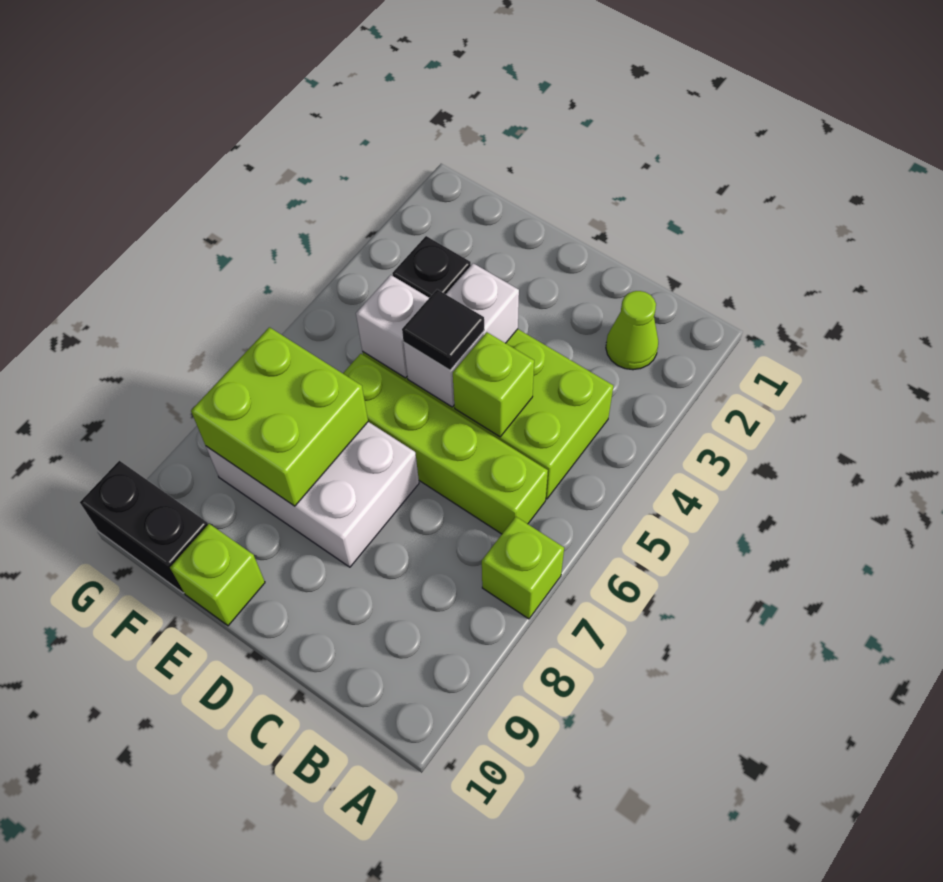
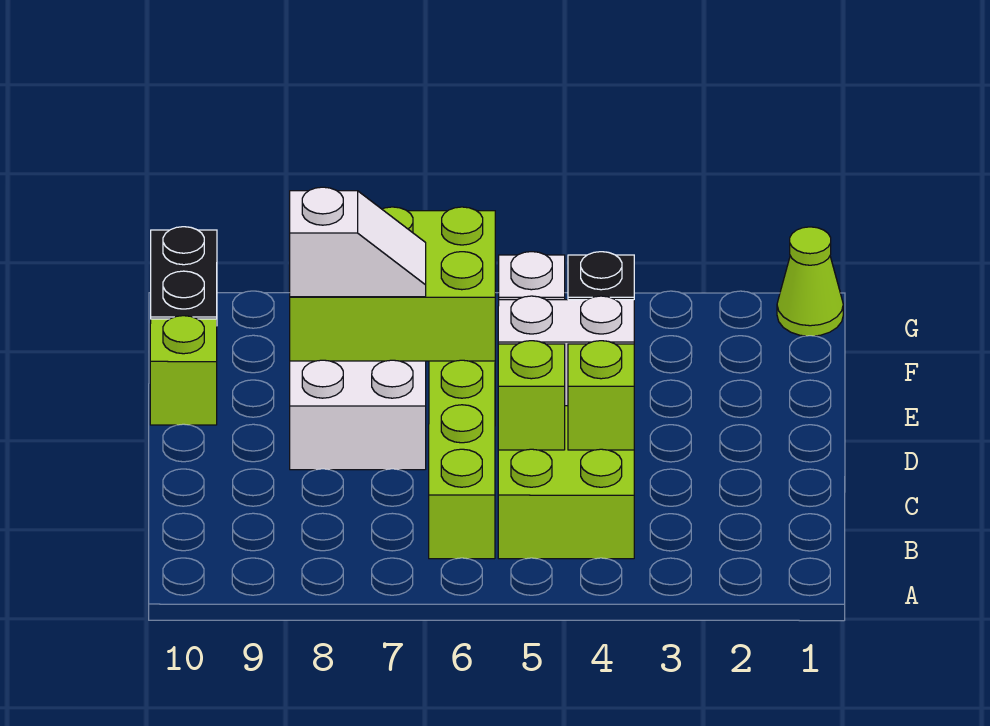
lime brick A7 level 1 -> lime brick C4 level 2
lime cone B2 level 1 -> lime cone G1 level 1
black tile D5 level 3 -> none
lime brick E7:F8 level 2 -> lime brick E6:F8 level 2
none -> white slope E7:E8 level 3 top 8

